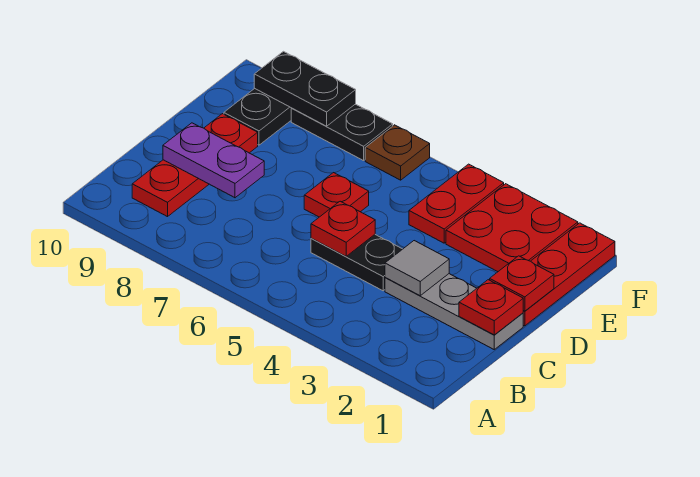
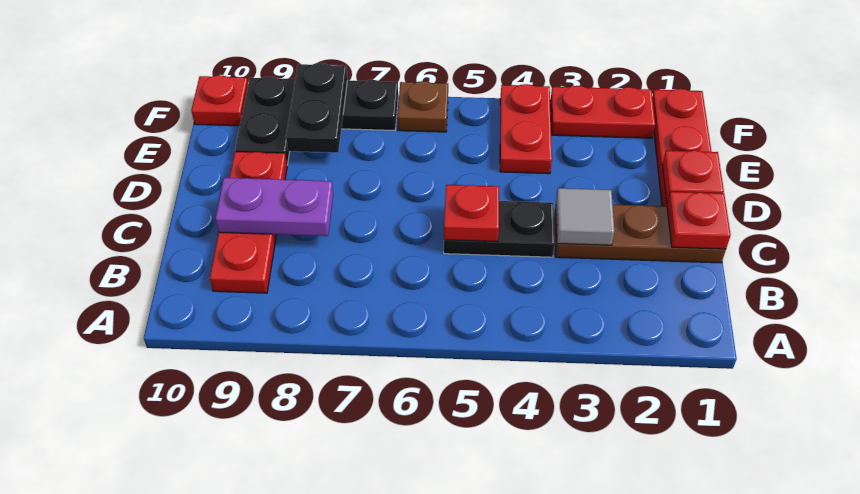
grey plate C1:C3 level 1 -> brown plate C1:C3 level 1
red plate D6 level 1 -> red plate F10 level 1
red plate E2:F3 level 1 -> red plate F2:F3 level 1
black plate F8:F9 level 2 -> black plate E8:F8 level 2

